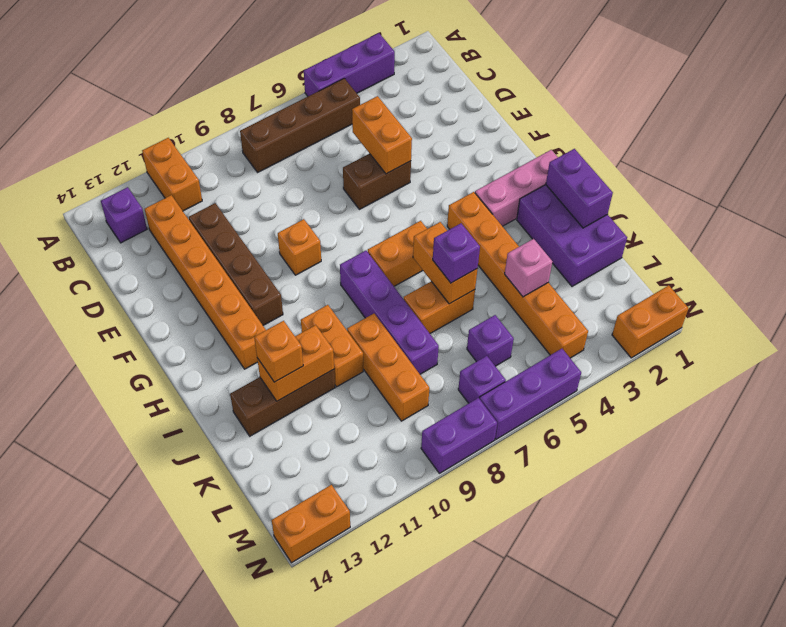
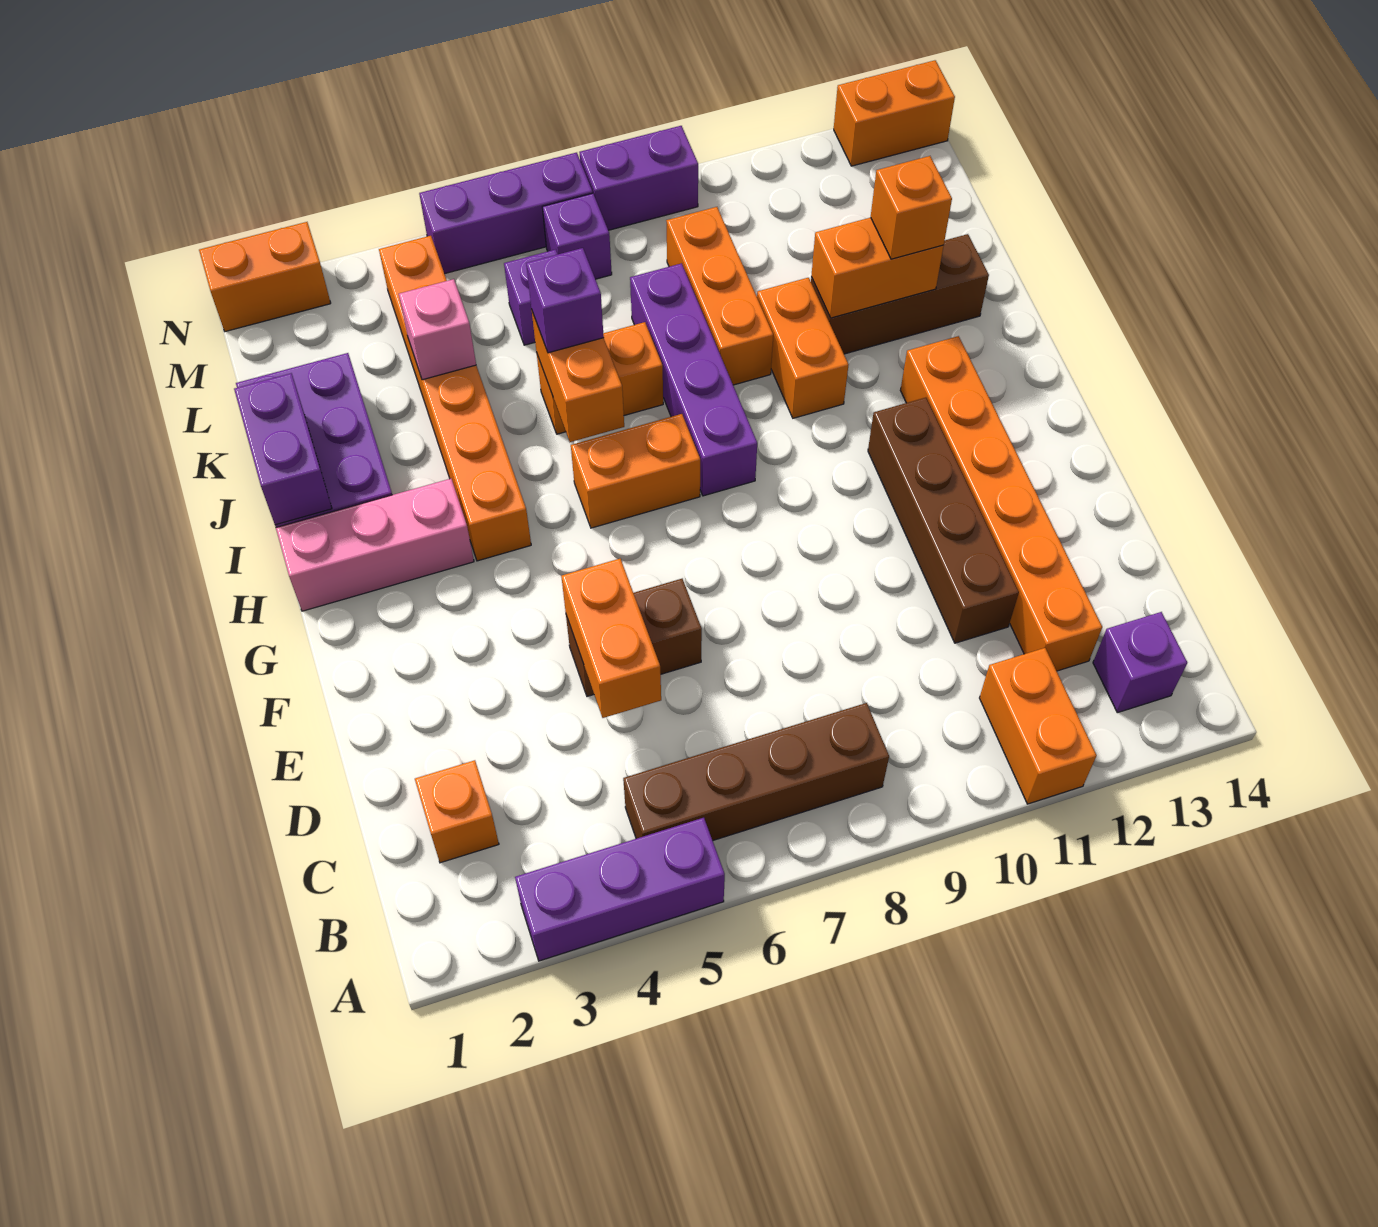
orange brick F9 level 1 -> orange brick C2 level 1

